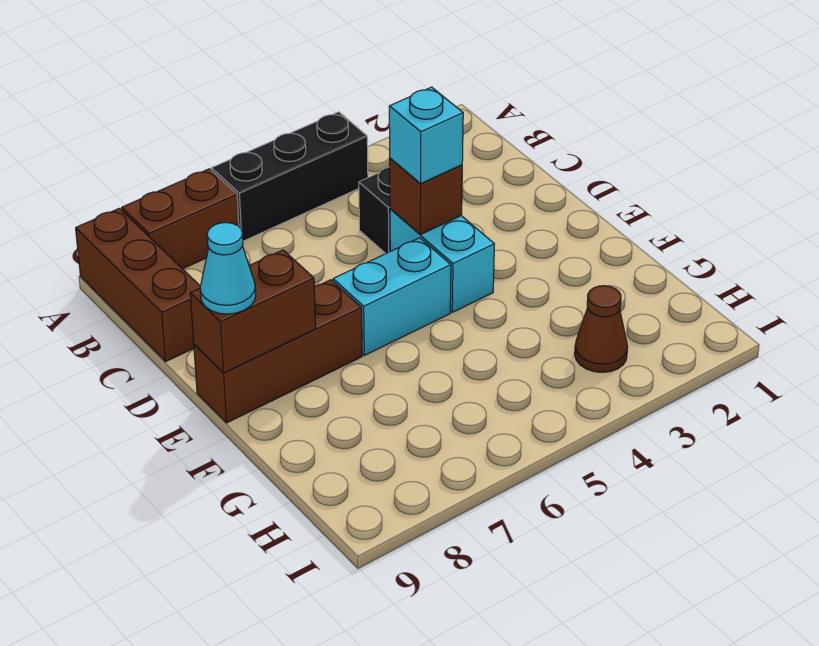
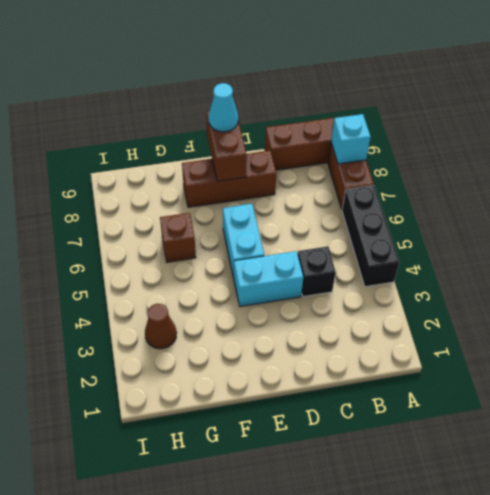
brown brick D4 level 2 -> brown brick G6 level 1
cyan brick D4 level 3 -> cyan brick A8 level 2
brown brick E7:E9 level 1 -> brown brick D8:F8 level 1

